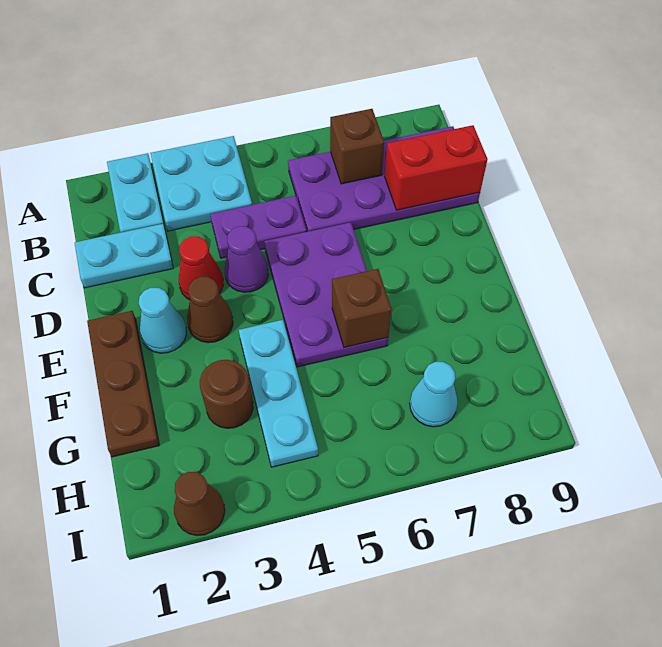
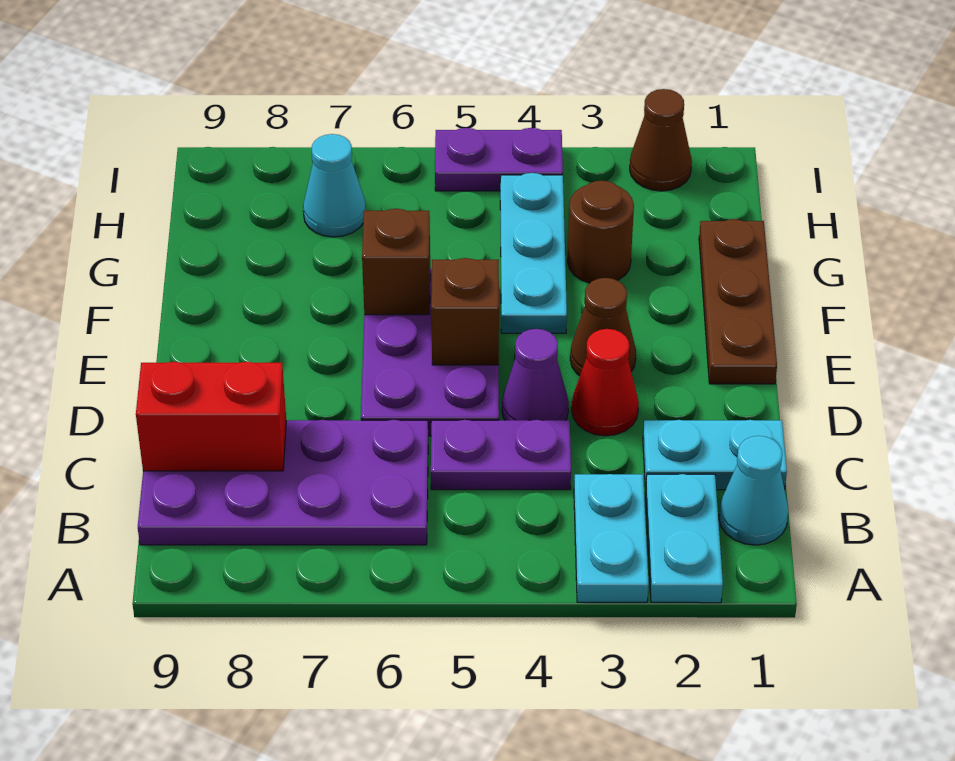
cyan plate A3:B4 level 1 -> cyan plate A3:B3 level 1
brown brick B7 level 2 -> brown brick E5 level 2
cyan cone E2 level 1 -> cyan cone B1 level 1
none -> purple plate I4:I5 level 1

